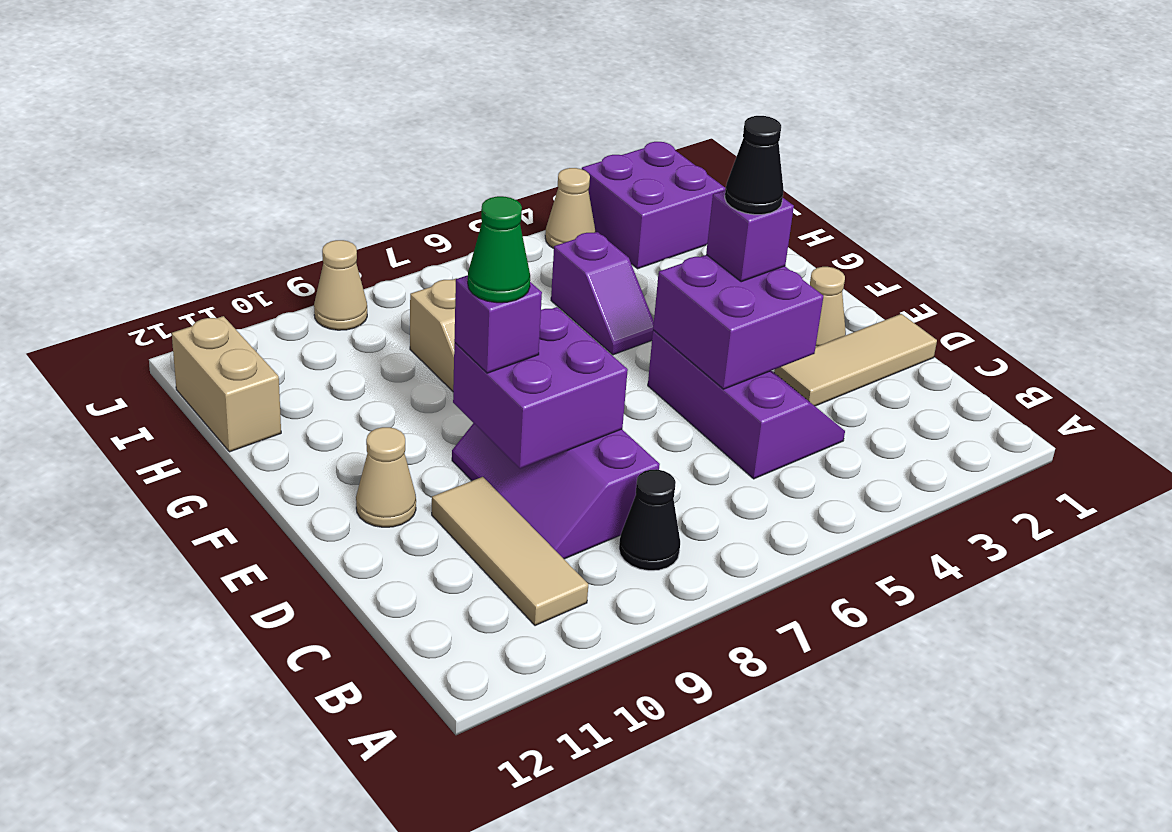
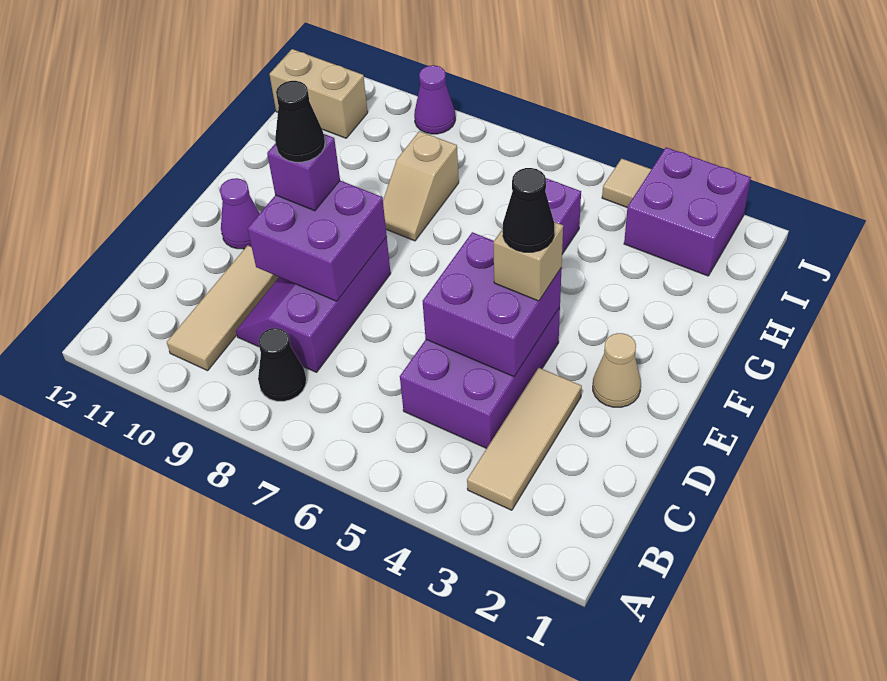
purple slope C4:E5 level 1 top 5 -> purple brick C4:E5 level 1
tan tile D1:D3 level 1 -> tan tile B3:D3 level 1
purple brick E4 level 3 -> tan brick E4 level 3
green cone E9 level 4 -> black cone E9 level 4
tan cone E11 level 1 -> purple cone E11 level 1
tan brick H12:I12 level 1 -> tan brick I11:I12 level 1
tan cone J4 level 1 -> tan tile J4 level 1
tan cone J9 level 1 -> purple cone J9 level 1

